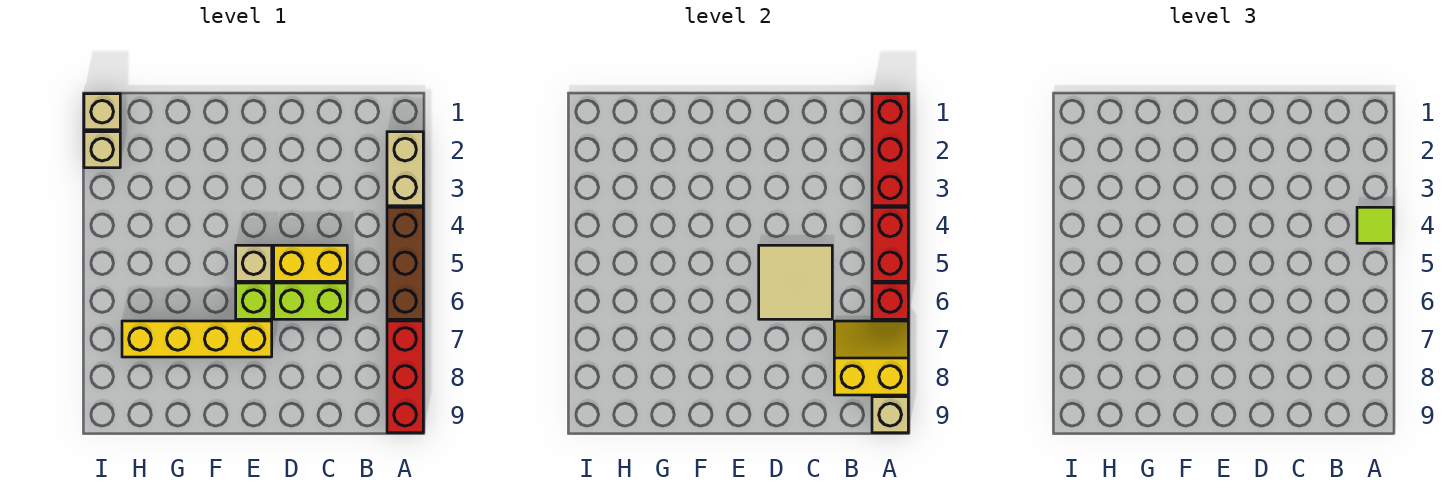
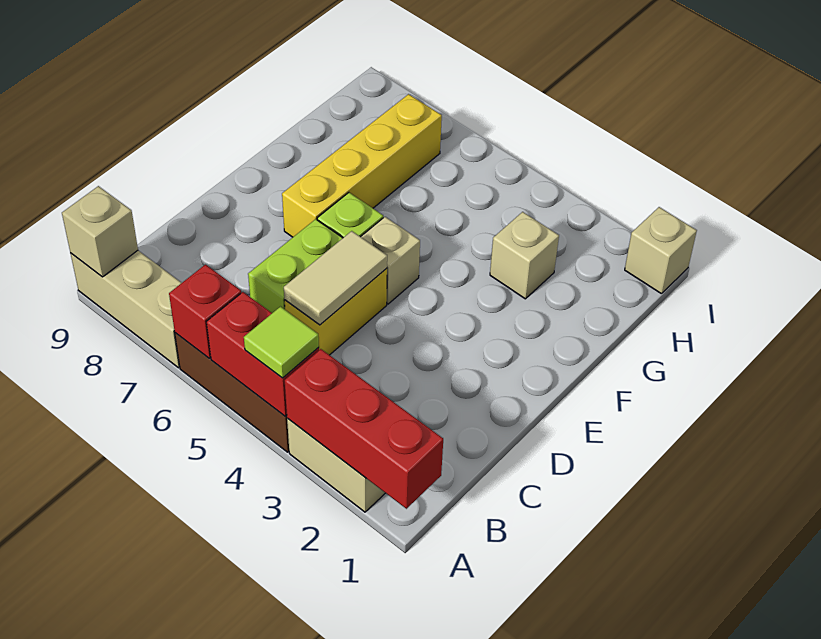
red brick A7:A9 level 1 -> tan brick A7:A9 level 1
yellow slope A7:B8 level 2 top 8 -> none
tan tile C5:D6 level 2 -> tan tile C5:D5 level 2
tan brick I2 level 1 -> tan brick G3 level 1

